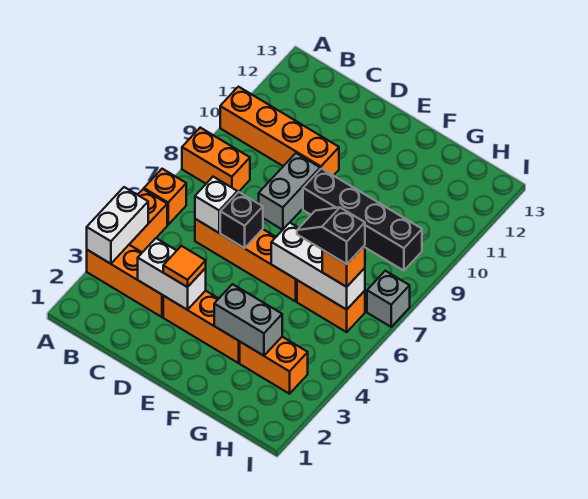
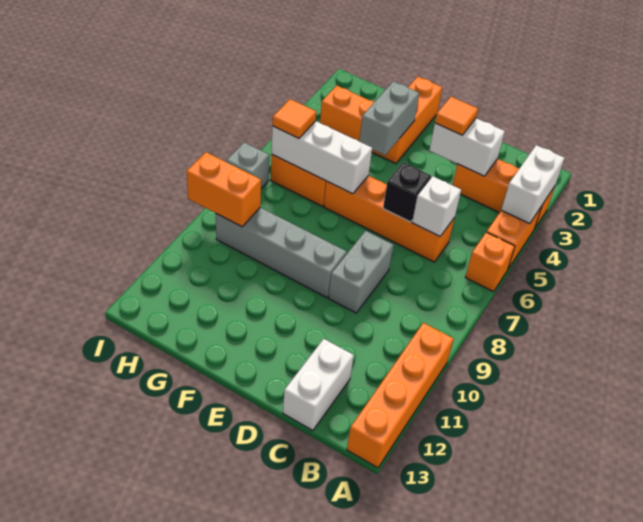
orange brick A8:B8 level 1 -> orange brick H9:I9 level 2
orange brick A10:D10 level 1 -> orange brick A10:A13 level 1
none -> white brick C12:C13 level 1
orange brick D3:F3 level 1 -> orange brick F1:F3 level 1
black brick E9:H9 level 1 -> grey brick E9:H9 level 1
grey brick F3:G3 level 2 -> grey brick F3:F4 level 2
black slope G6:H6 level 4 top H -> none
orange brick H6 level 3 -> orange tile H6 level 3

